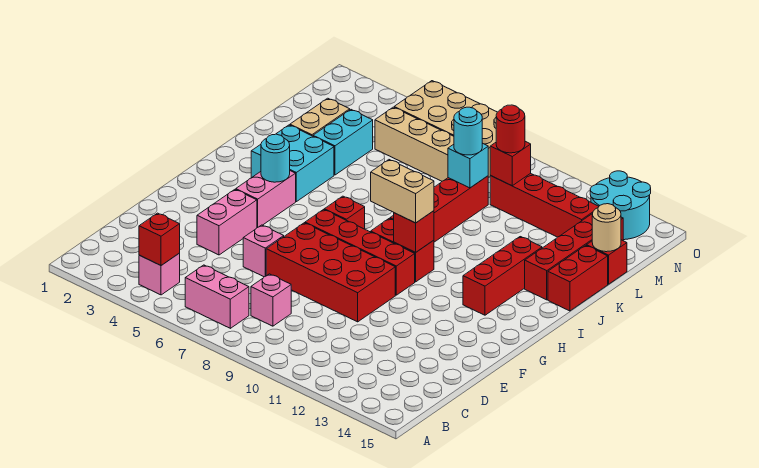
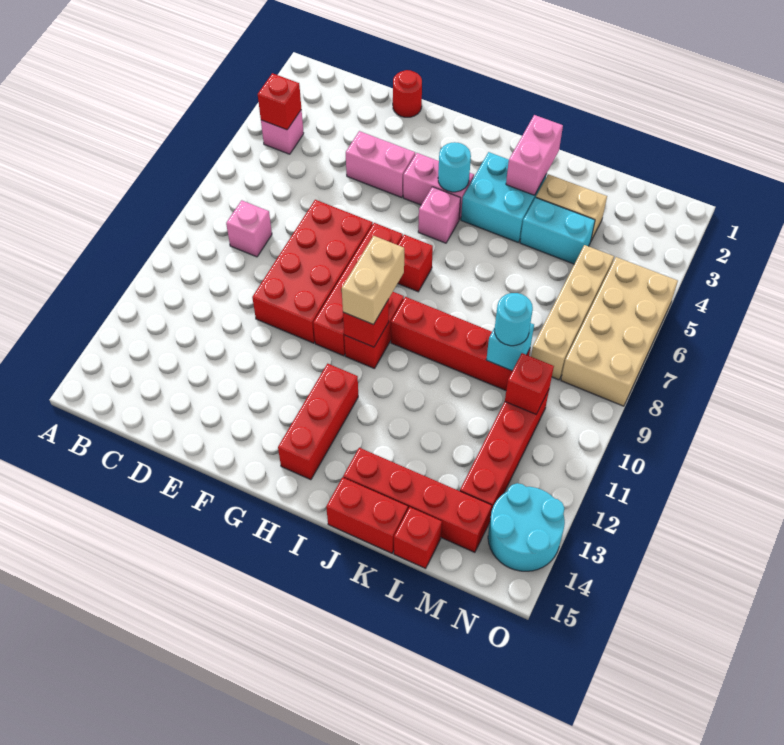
pink brick B6:B7 level 1 -> pink brick J2:J3 level 2
pink brick E6 level 1 -> pink brick H5 level 1
red brick H13:J13 level 1 -> red brick H12:H14 level 1
tan round brick L15 level 2 -> none
red round brick M10 level 3 -> red round brick E1 level 1

